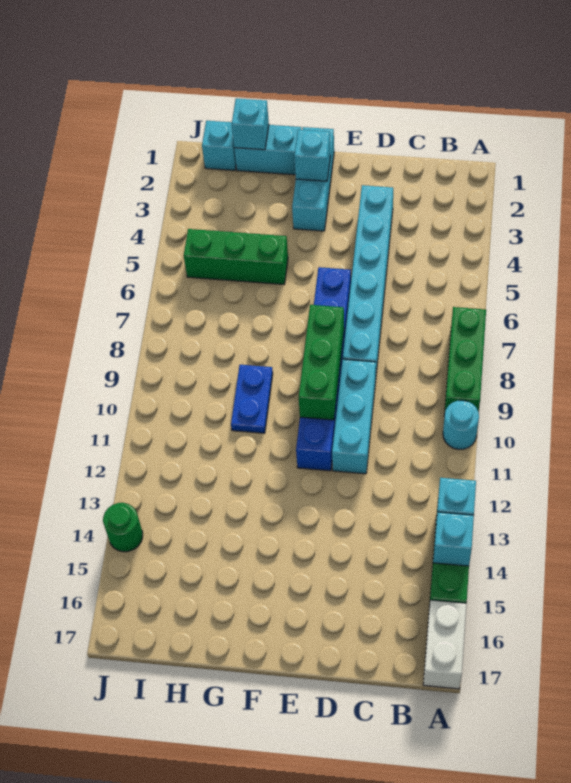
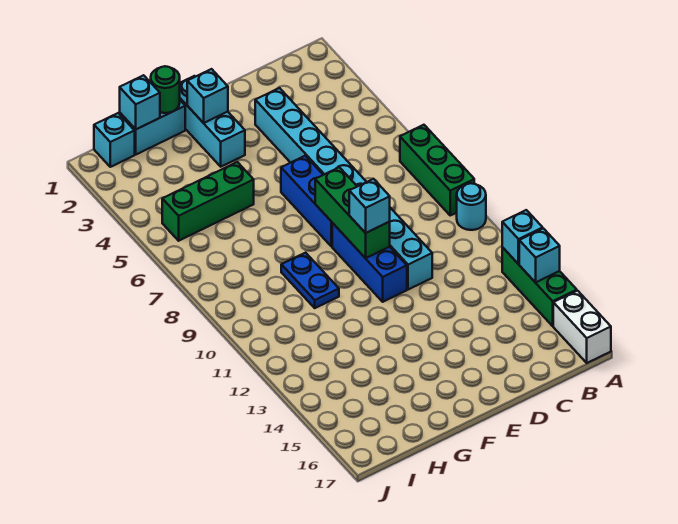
none -> cyan brick E10 level 3
green round brick J14 level 1 -> green round brick G1 level 2

